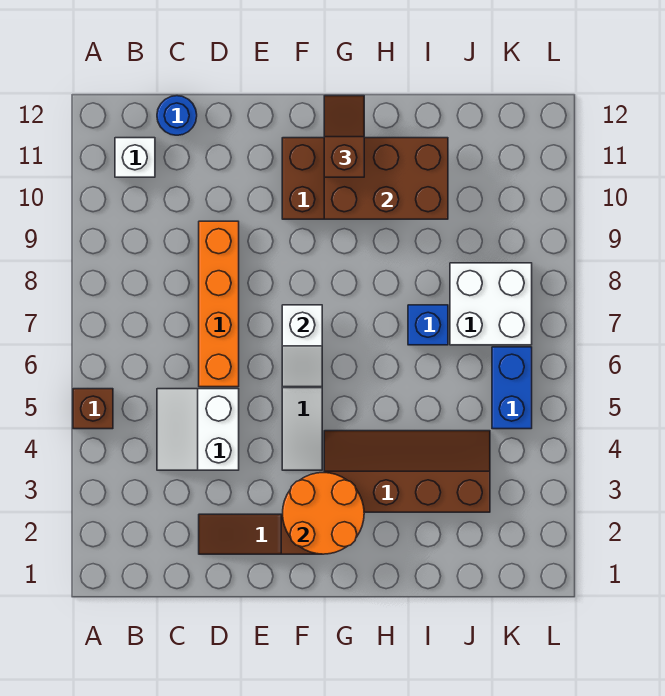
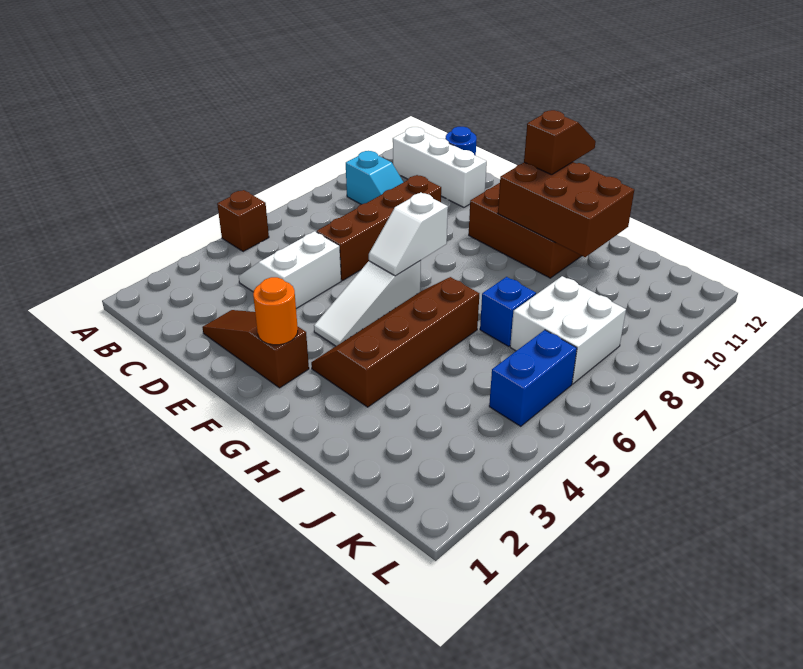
none -> cyan slope B9:C9 level 1 top B
white brick B11 level 1 -> white brick B11:D11 level 1
orange brick D6:D9 level 1 -> brown brick D6:D9 level 1
orange round brick F2:G3 level 2 -> orange round brick F2 level 2
brown slope G3:J4 level 1 top 3 -> brown slope G3:H6 level 1 top H

